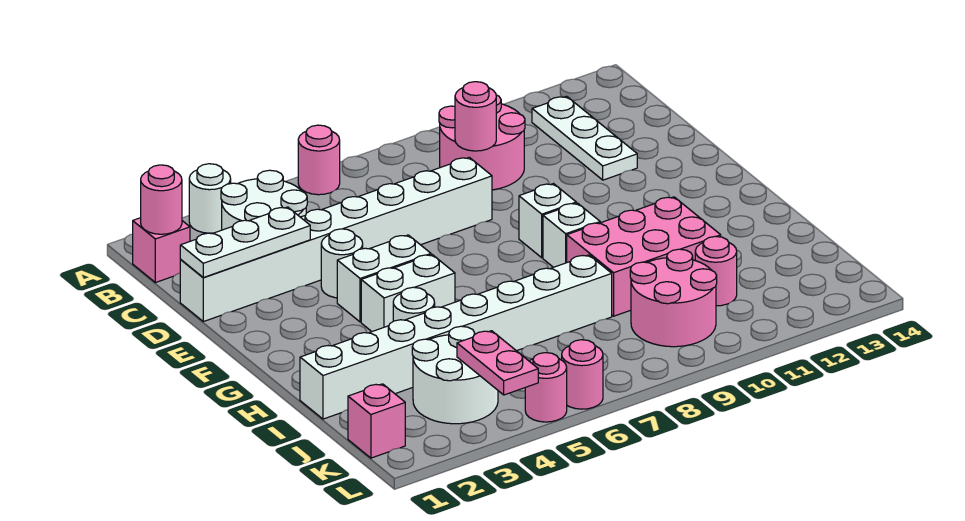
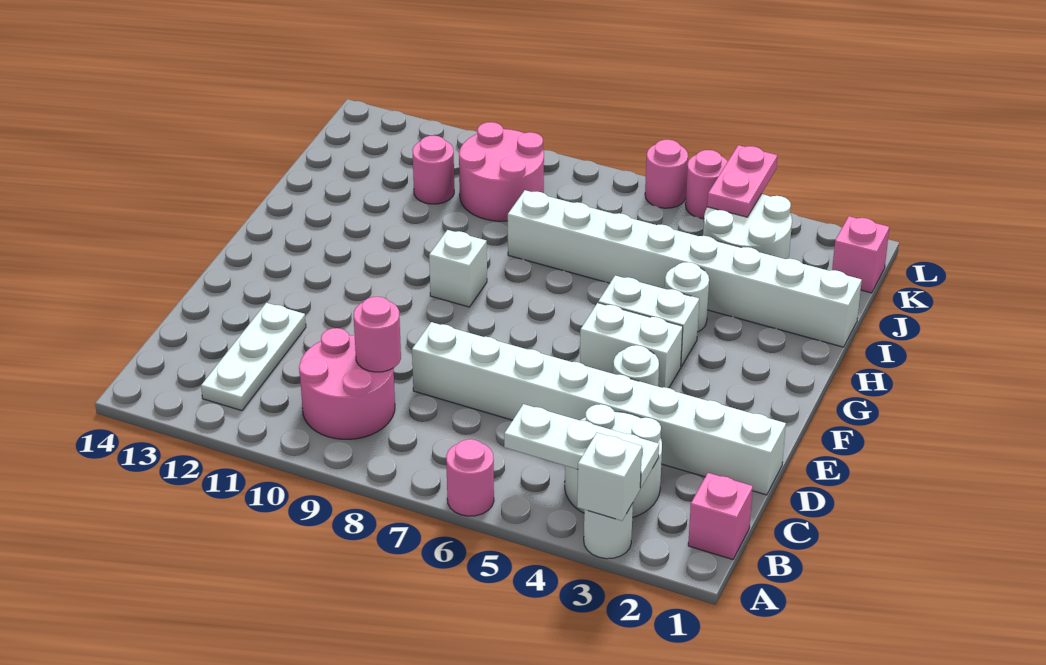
pink round brick B1 level 2 -> none
white plate D1:D3 level 2 -> white plate B3:B5 level 2
white brick F9 level 1 -> white brick A3 level 2
pink brick H9:I11 level 1 -> none

